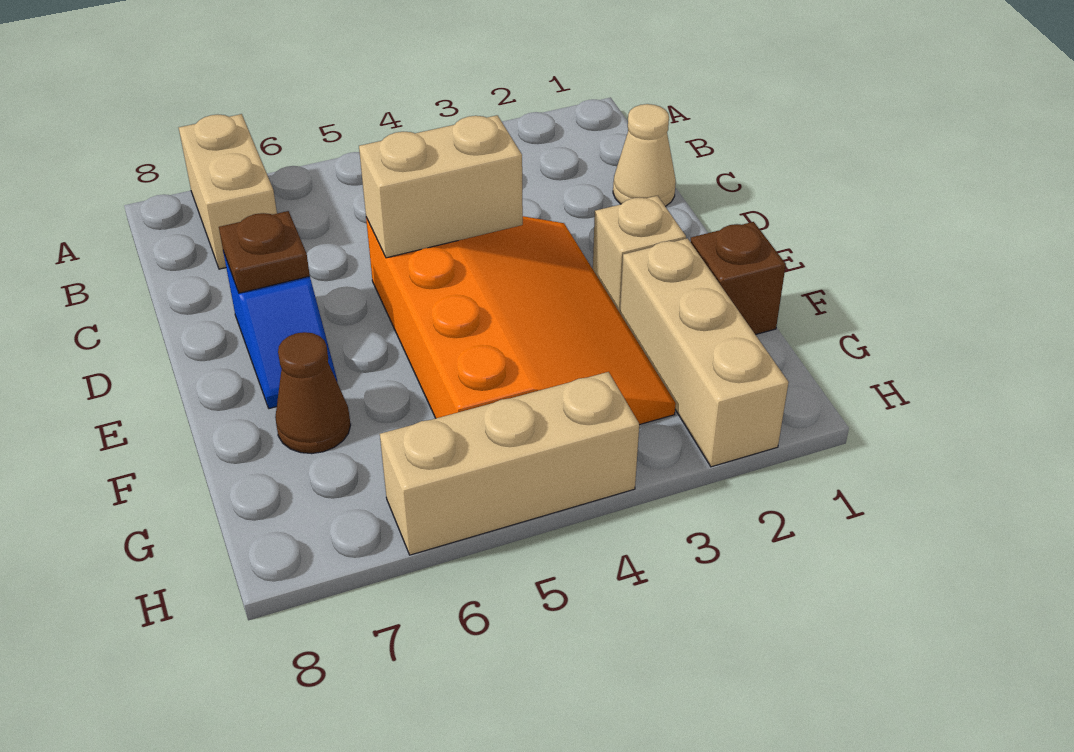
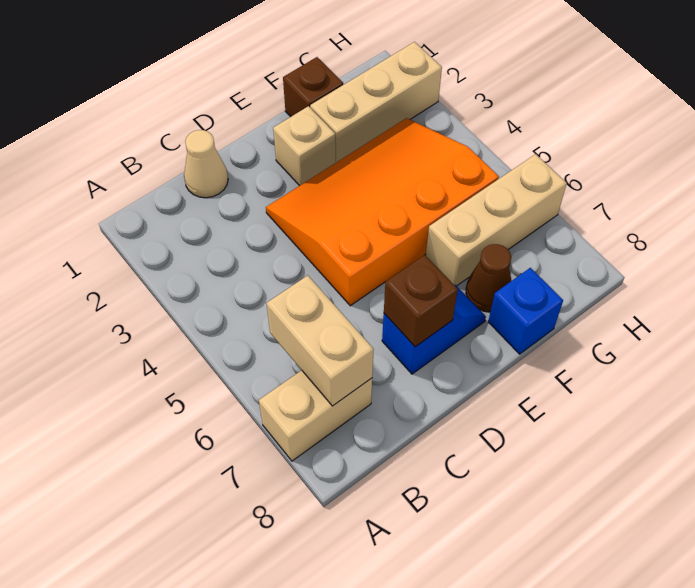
tan brick D4:D5 level 2 -> tan brick B6:B7 level 2
brown plate D7 level 2 -> brown brick D7 level 2
none -> blue brick F8 level 1
tan brick H4:H6 level 1 -> tan brick F6:H6 level 1

